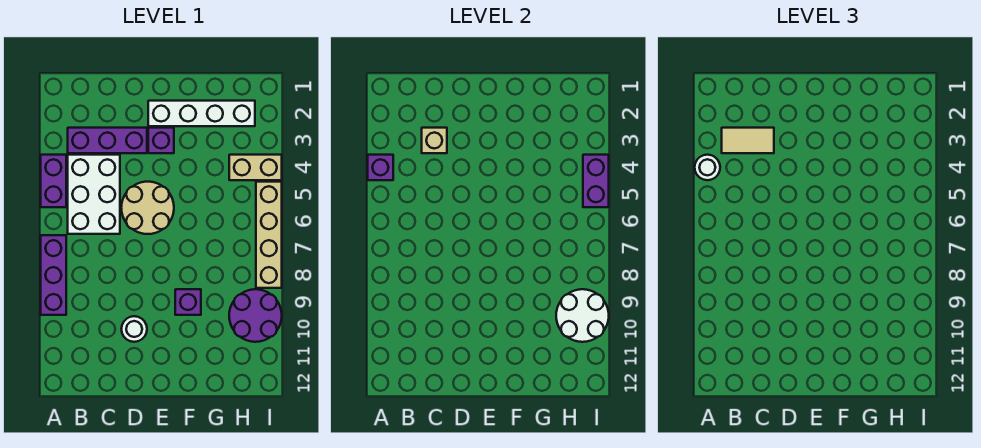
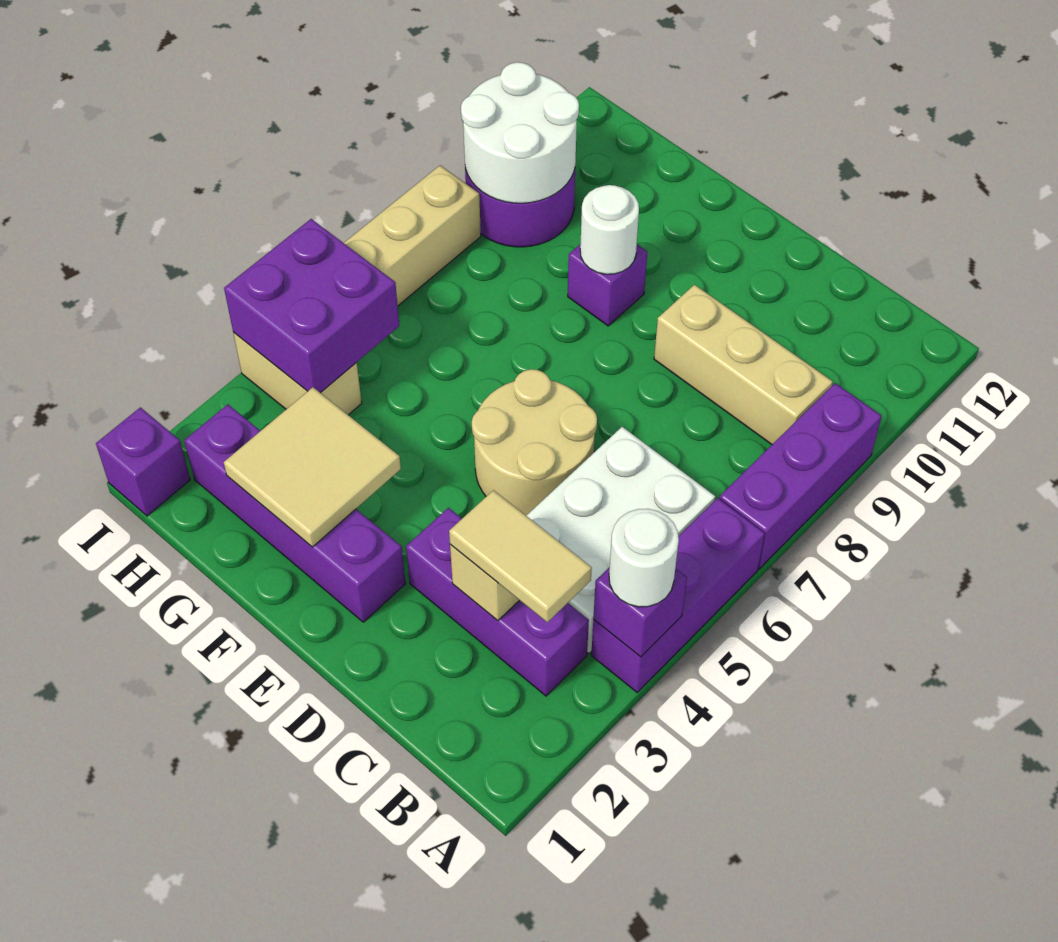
purple brick A4:A5 level 1 -> purple brick A4:A6 level 1
none -> tan brick B9:D9 level 1
white round brick D10 level 1 -> white round brick F9 level 2
white brick E2:H2 level 1 -> purple brick E2:H2 level 1
purple brick E3 level 1 -> purple brick I1 level 1
none -> tan tile F2:G3 level 2
purple brick I4:I5 level 2 -> purple brick H4:I5 level 2

